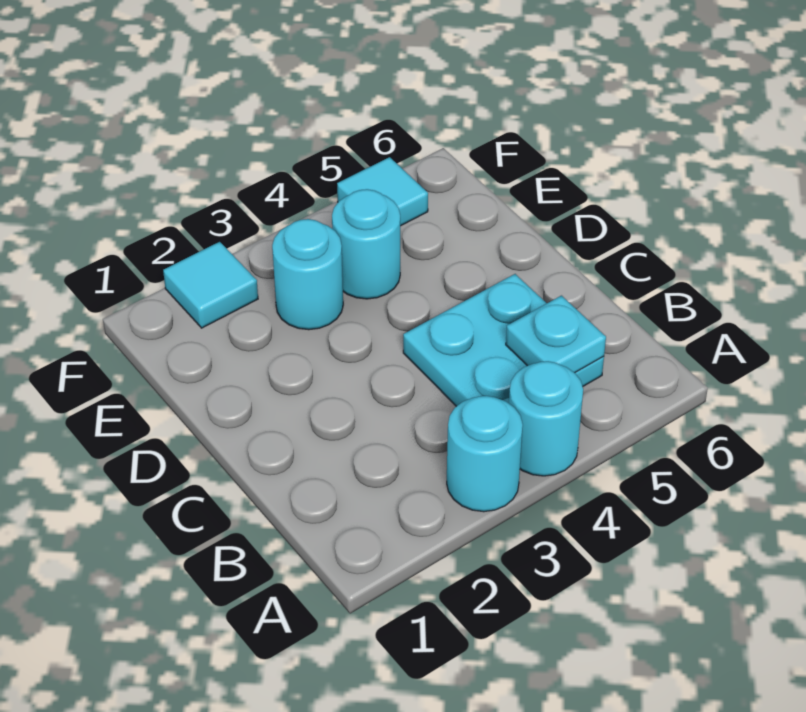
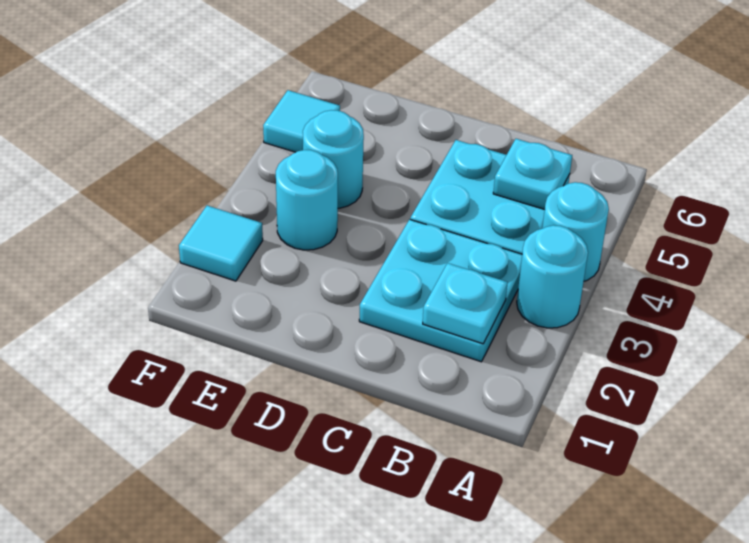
none -> cyan plate B2:C3 level 1
none -> cyan plate B2 level 2

